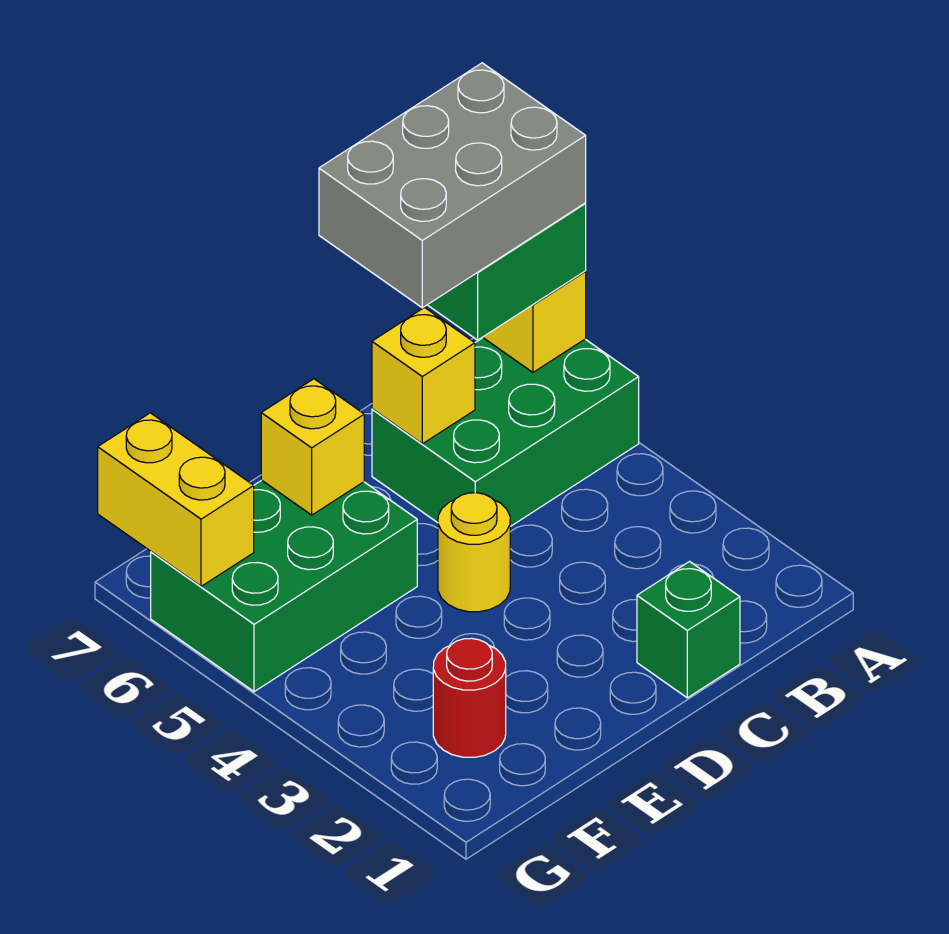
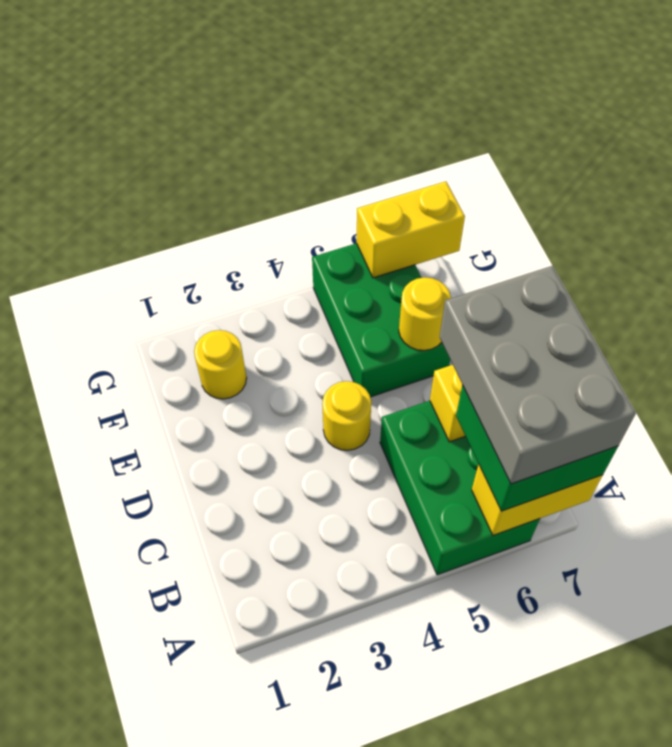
green brick C1 level 1 -> none
yellow brick E6 level 2 -> yellow round brick E6 level 2
red round brick F2 level 1 -> yellow round brick F2 level 1

